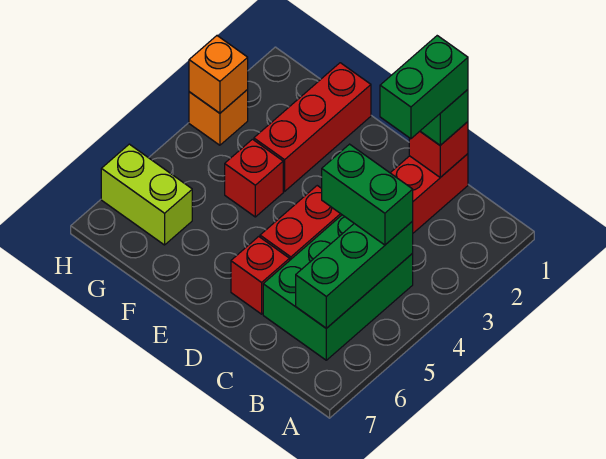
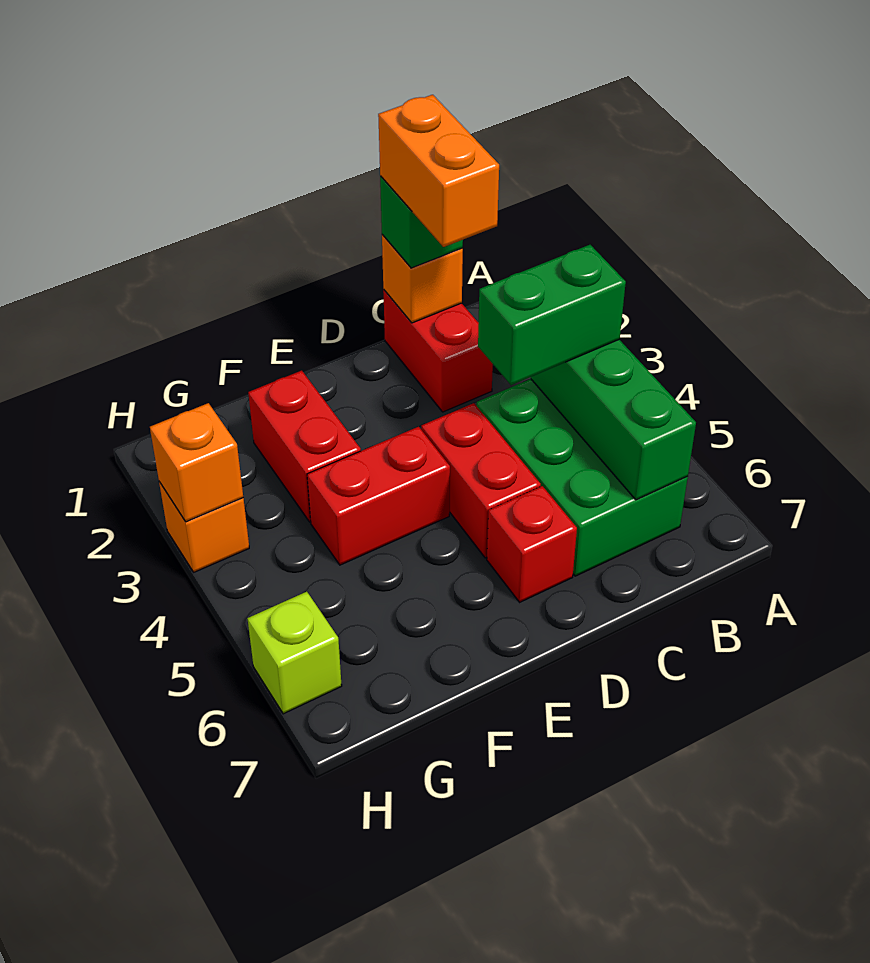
red brick C1 level 2 -> orange brick C1 level 2
green brick C1:C2 level 4 -> orange brick C1:C2 level 4
red brick F1:F3 level 1 -> red brick F2:F3 level 1
red brick F4 level 1 -> red brick E4:F4 level 1
lime brick G6:H6 level 1 -> lime brick H6 level 1

